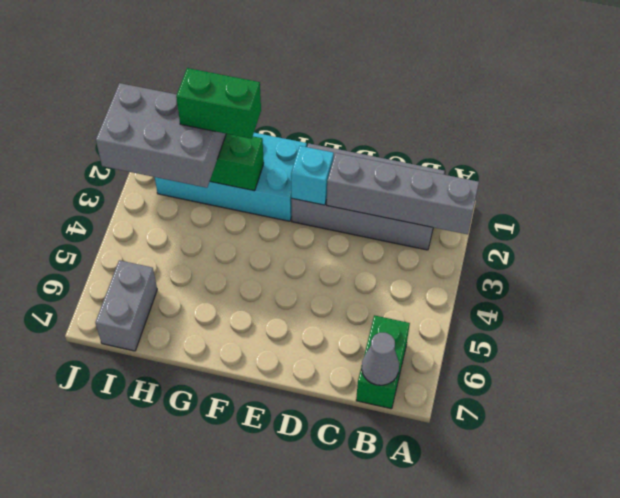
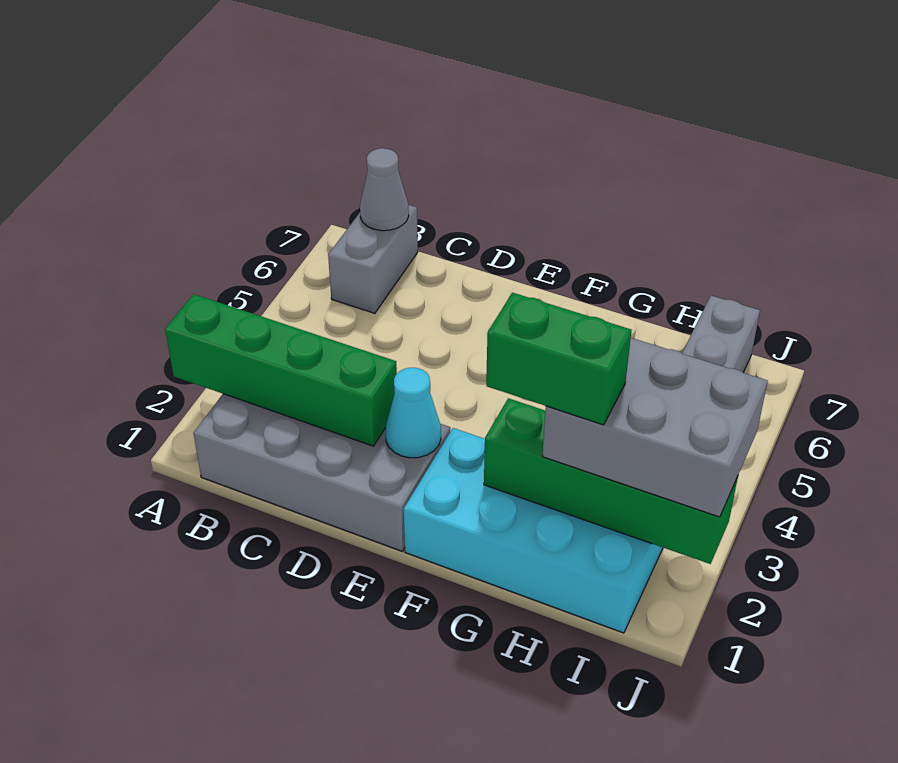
grey brick A2:D2 level 2 -> green brick A2:D2 level 2
green brick B6:B7 level 1 -> grey brick B6:B7 level 1
cyan brick E2 level 2 -> cyan cone E2 level 2

